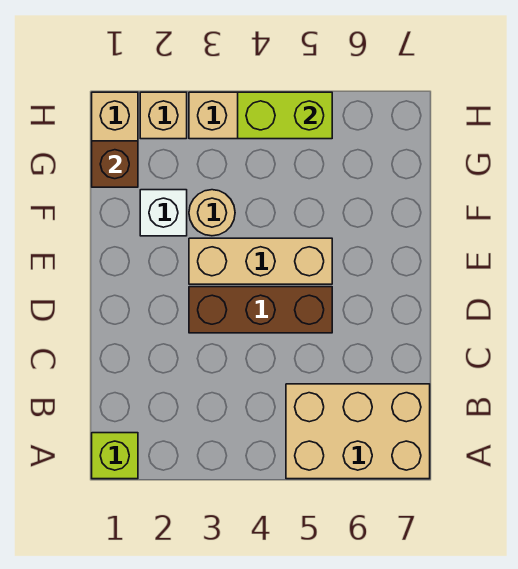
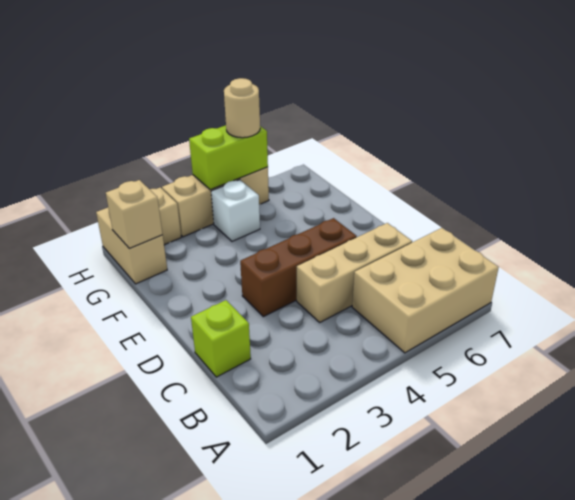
lime brick A1 level 1 -> lime brick C1 level 1
tan brick E3:E5 level 1 -> tan brick C4:C6 level 1
white brick F2 level 1 -> white brick G4 level 1
tan round brick F3 level 1 -> tan round brick H5 level 3
brown brick G1 level 2 -> tan brick G1 level 2

